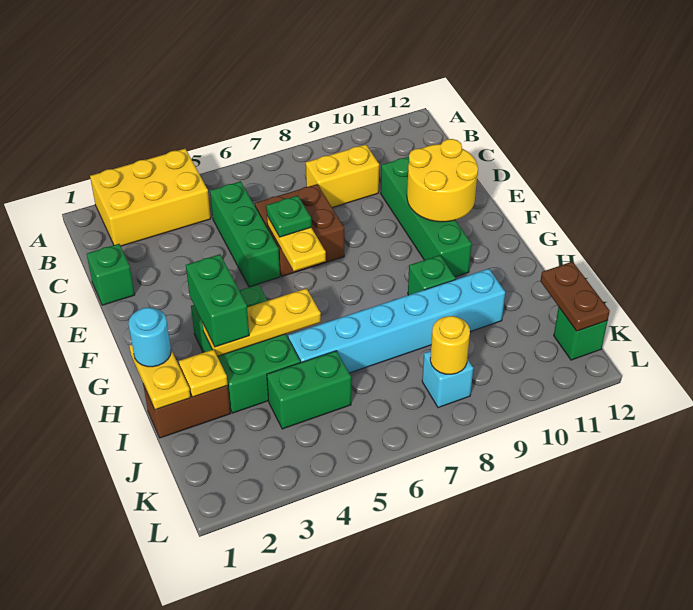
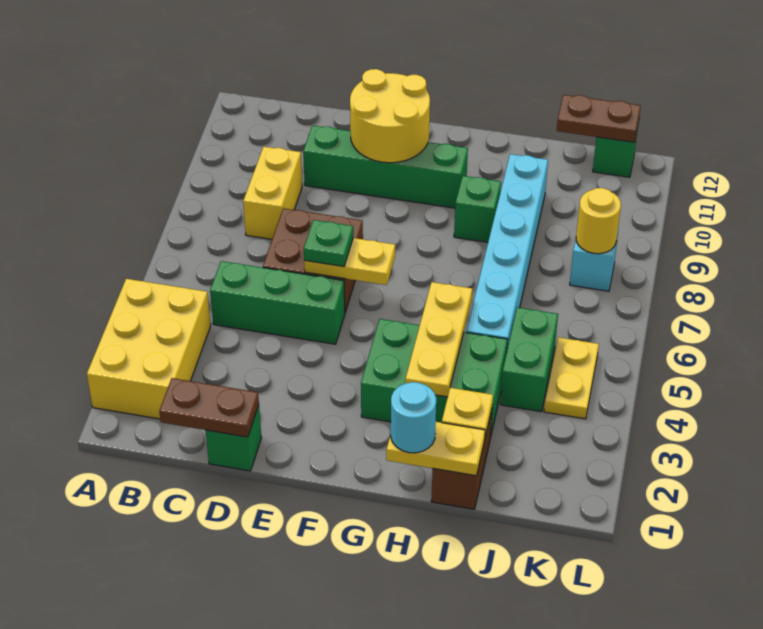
none -> brown plate C1:D1 level 2
green brick G3:H3 level 3 -> none
none -> yellow plate K4:K5 level 1

